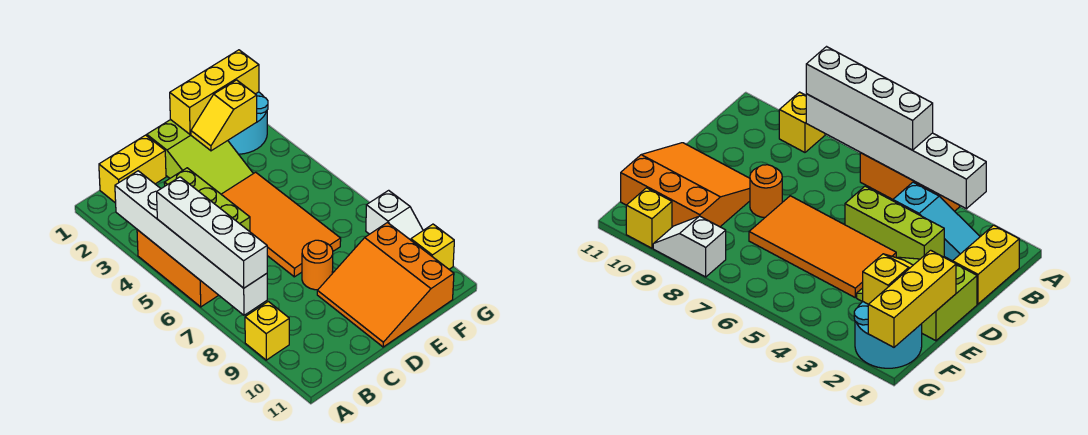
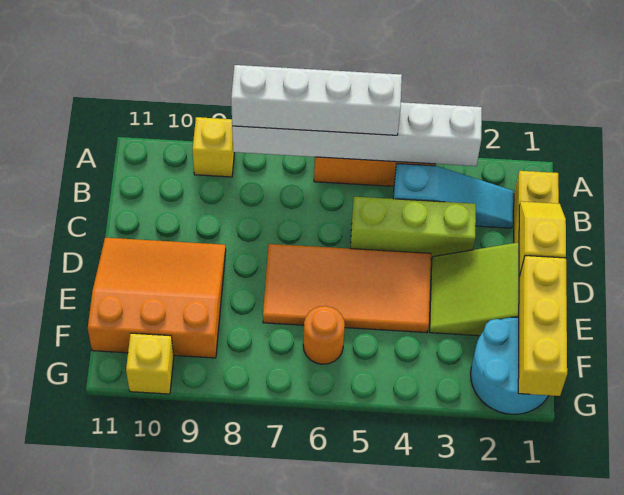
orange round brick D8 level 1 -> orange round brick F6 level 1
yellow slope E2:F2 level 2 top F -> yellow slope C1:D1 level 2 top D
white slope G8:G9 level 1 top 8 -> none

